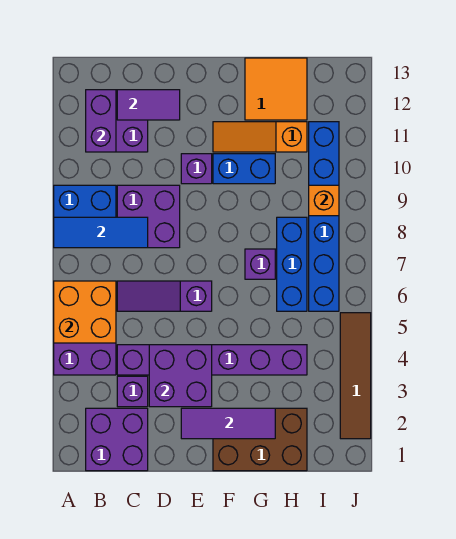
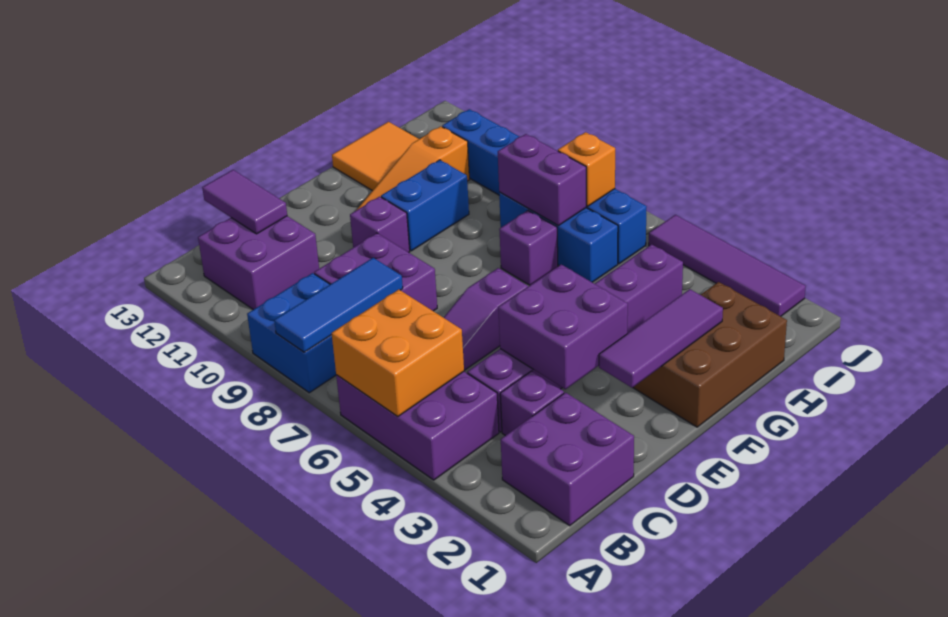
purple brick B11:B12 level 2 -> purple brick H7:H8 level 2
purple tile C12:D12 level 2 -> purple tile C12:C13 level 2
orange brick I9 level 2 -> orange brick I7 level 2
brown tile J2:J5 level 1 -> purple tile J2:J5 level 1

